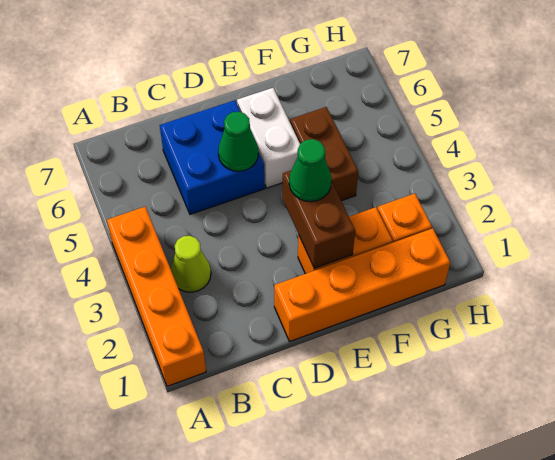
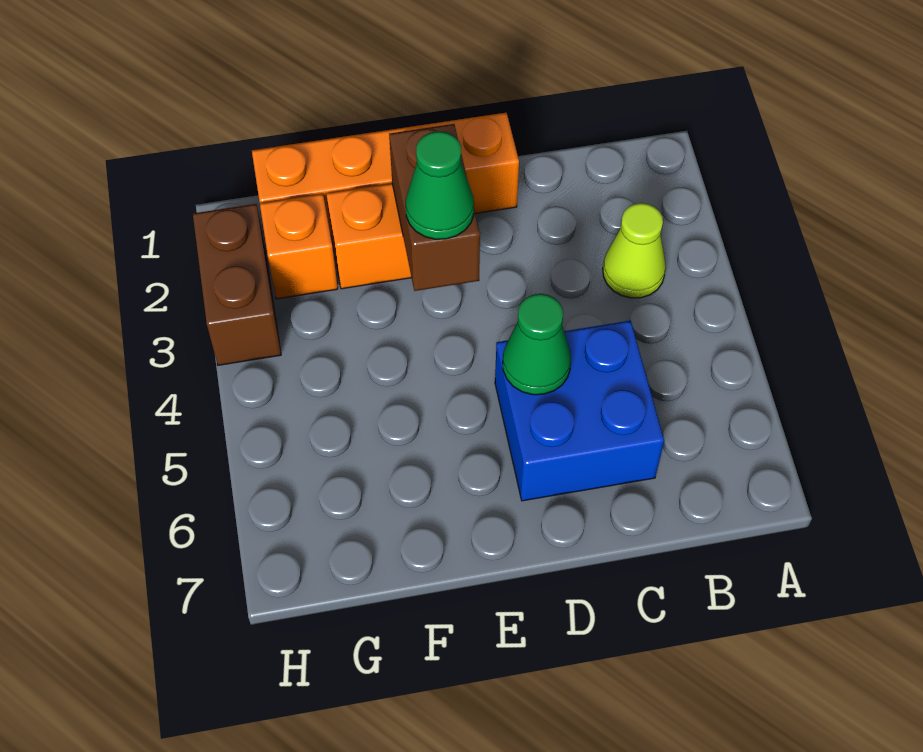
orange brick A1:A4 level 1 -> none
white brick E5:E6 level 1 -> none
brown brick F4:F5 level 1 -> brown brick H2:H3 level 1

